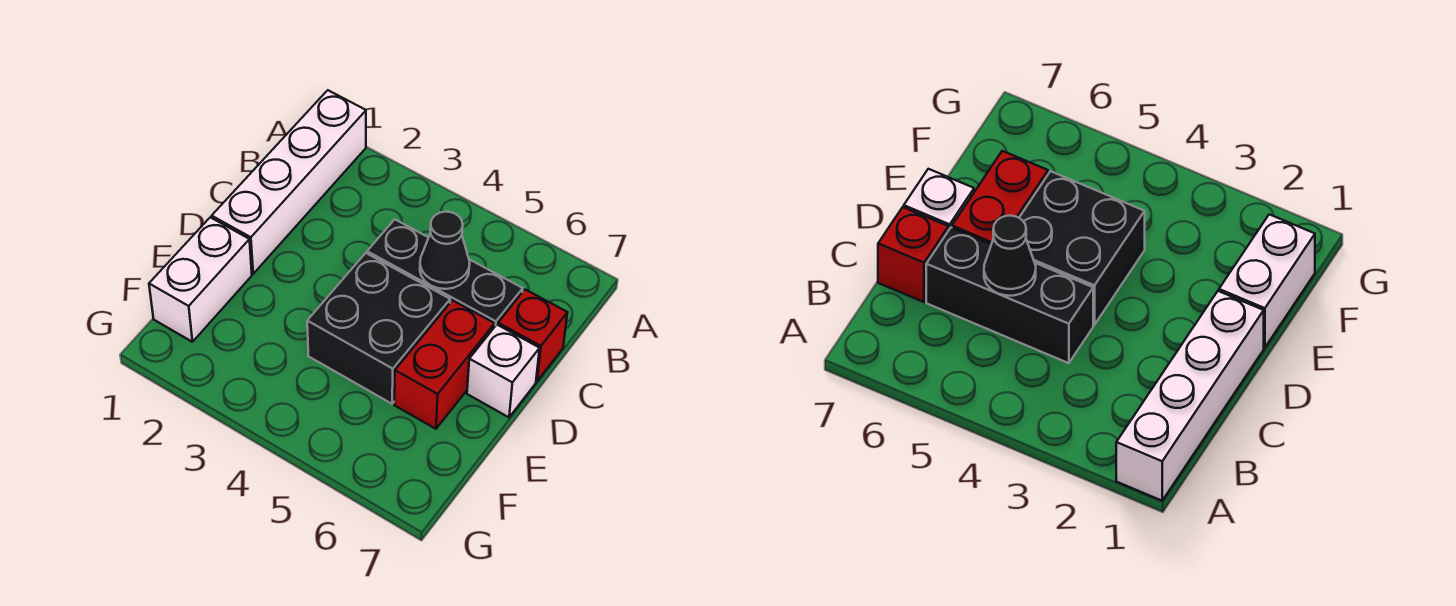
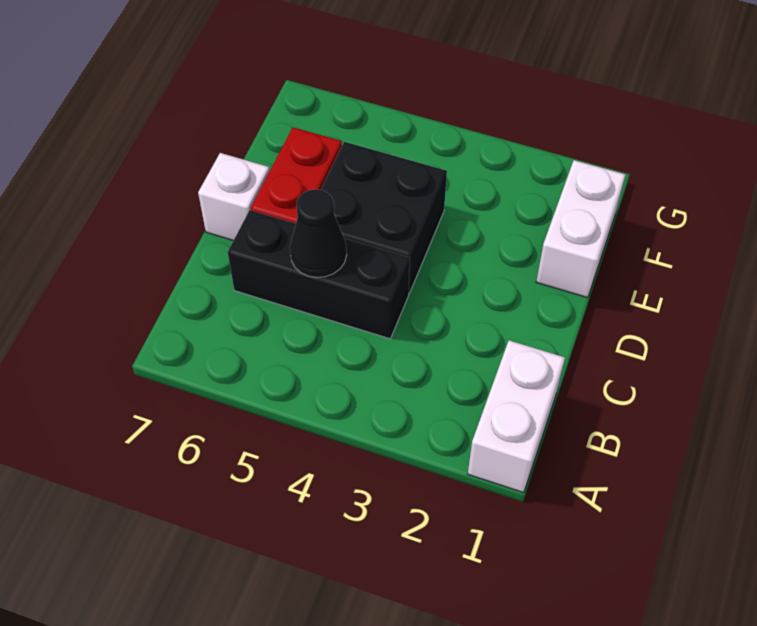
white brick A1:D1 level 1 -> white brick A1:B1 level 1
red brick C7 level 1 -> none

